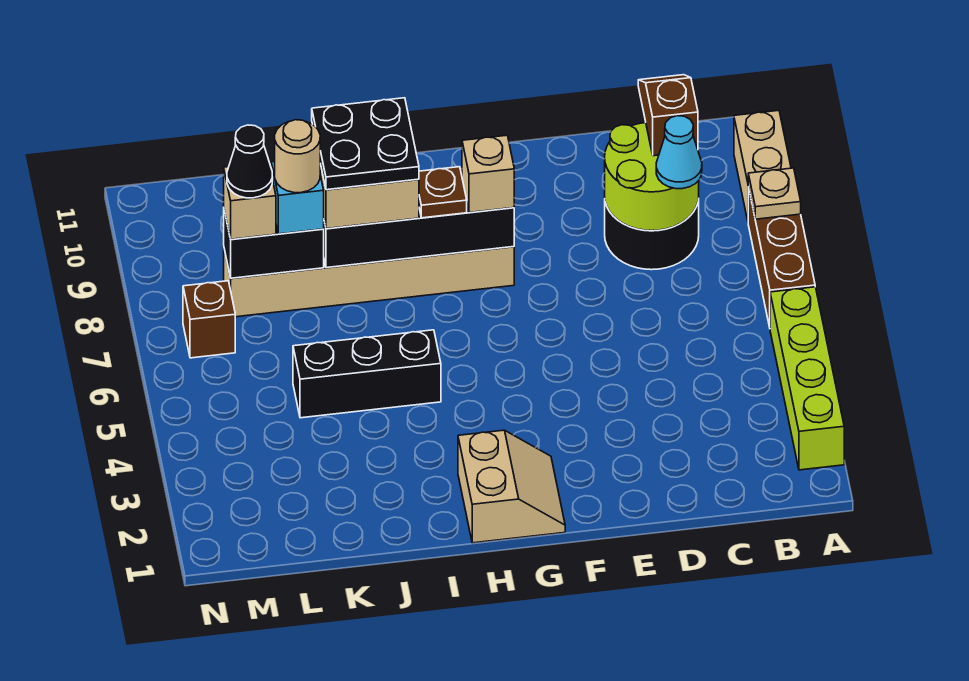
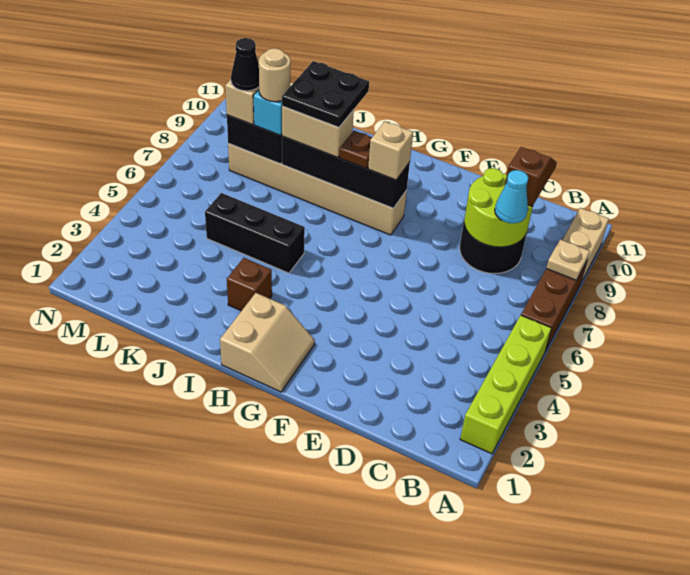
brown brick M7 level 1 -> brown brick I3 level 1

